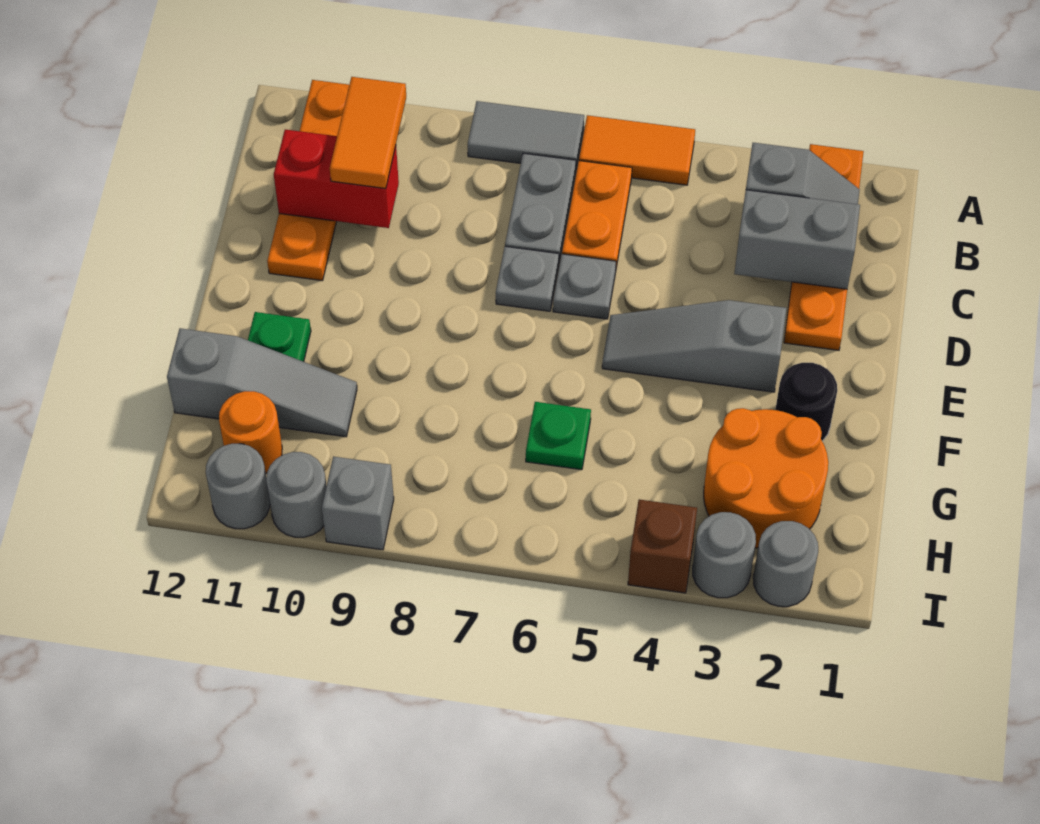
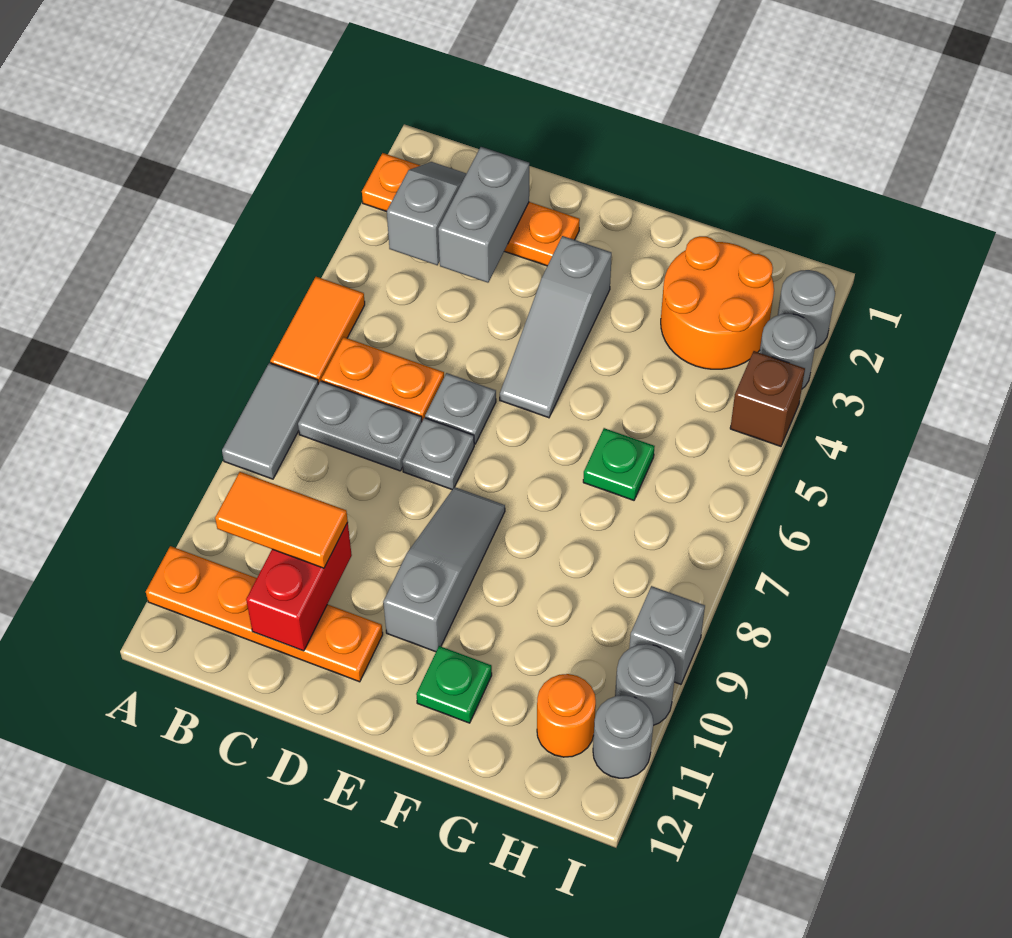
black round brick F2 level 1 -> none
grey slope G10:G12 level 1 top 12 -> grey slope E8:E10 level 1 top 10

